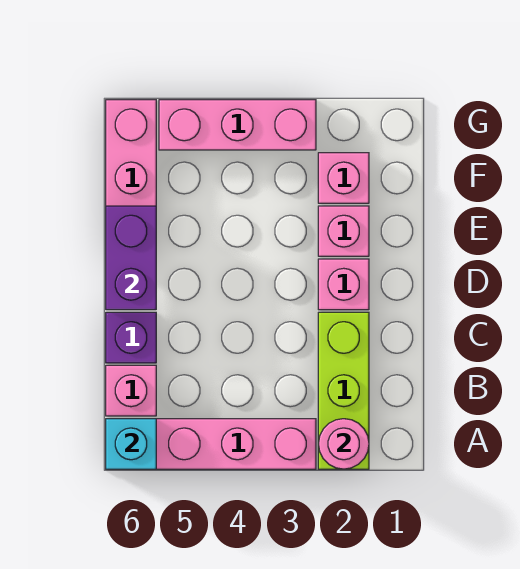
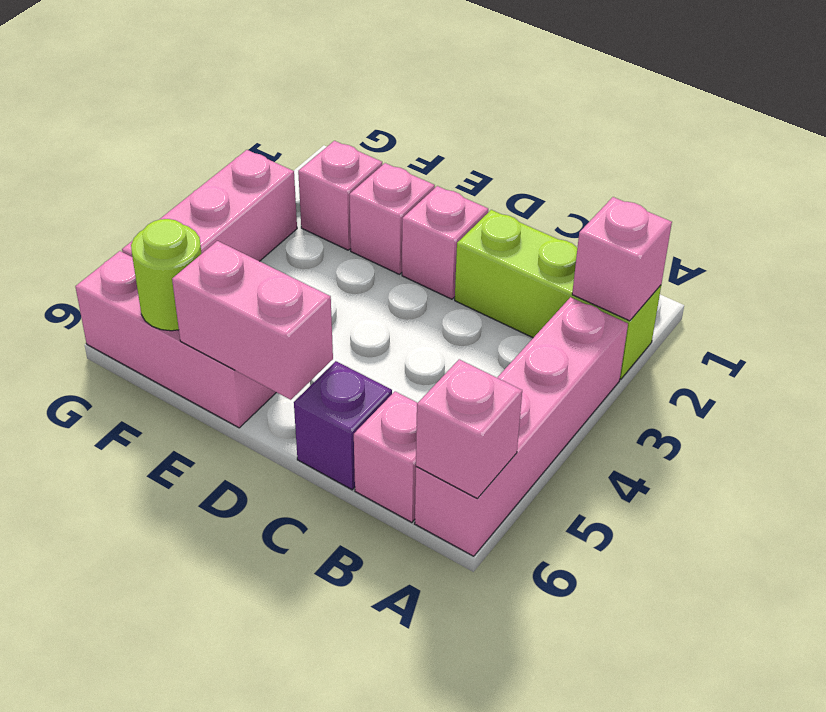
pink round brick A2 level 2 -> pink brick A2 level 2
cyan brick A6 level 2 -> pink brick A6 level 2
purple brick D6:E6 level 2 -> pink brick D6:E6 level 2
none -> lime round brick F6 level 2

